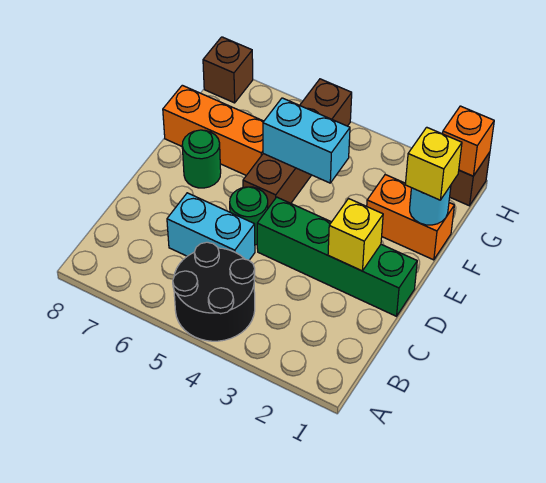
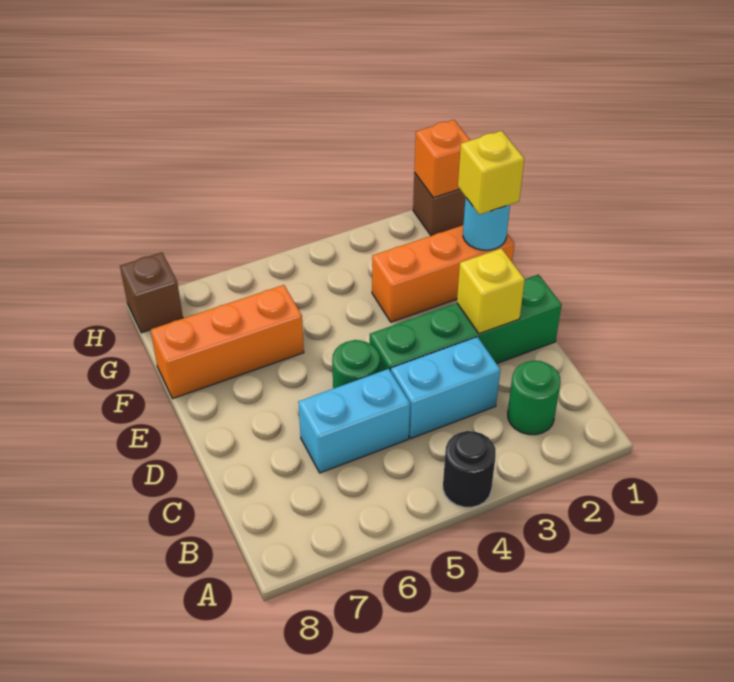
black round brick A4:B5 level 1 -> black round brick A4 level 1
brown brick E5:H5 level 1 -> none
green round brick E7 level 1 -> green round brick B2 level 1
orange brick F1:F2 level 1 -> orange brick F1:F3 level 1
cyan brick F4:F5 level 2 -> cyan brick C3:C4 level 1

